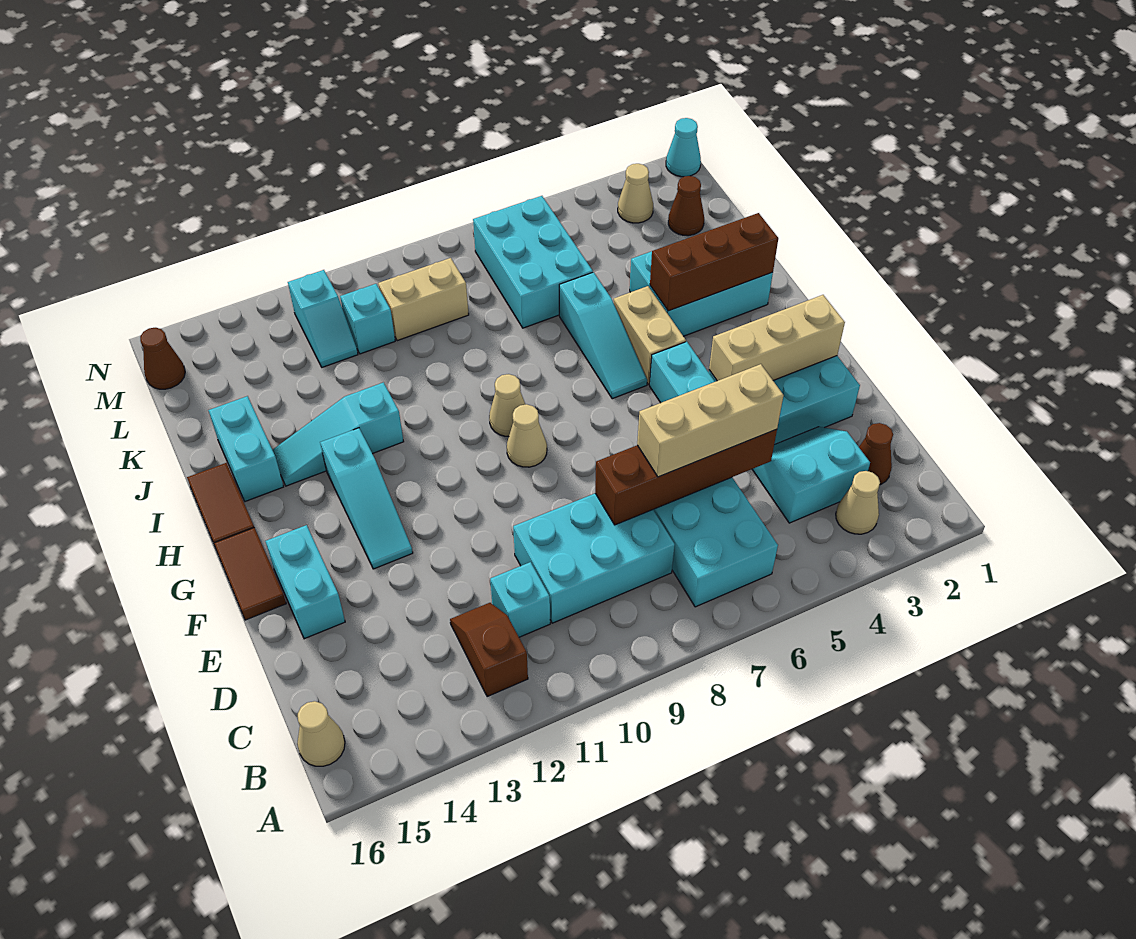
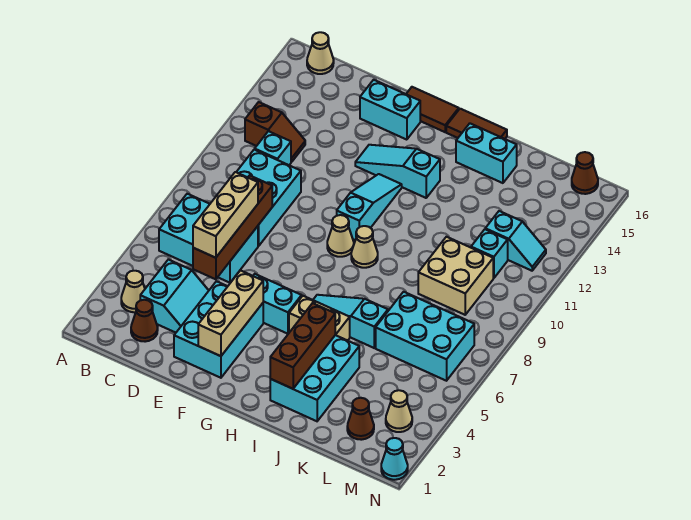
cyan slope I12:I14 level 1 top 12 -> cyan slope G10:G12 level 1 top 10
tan brick L9:L10 level 1 -> tan brick K9:L10 level 1
cyan slope L12:M12 level 1 top M -> cyan slope L12:M12 level 1 top L

